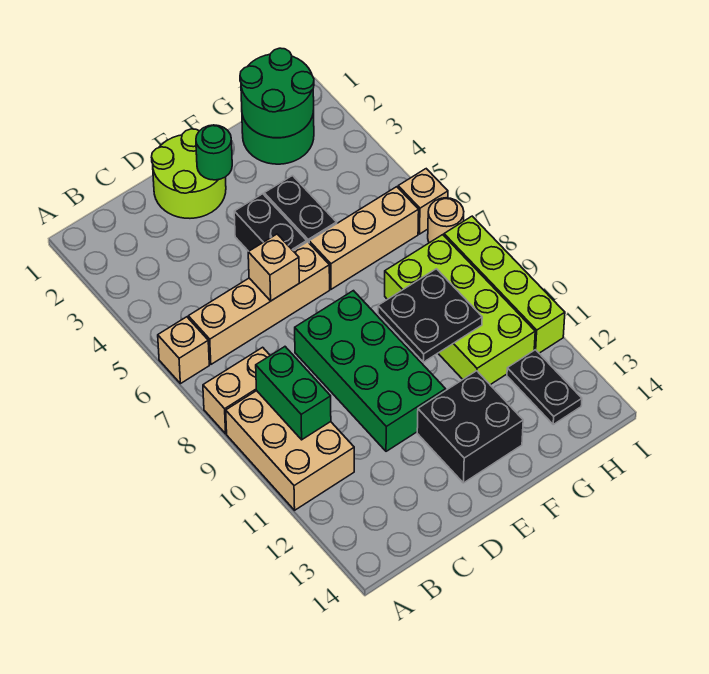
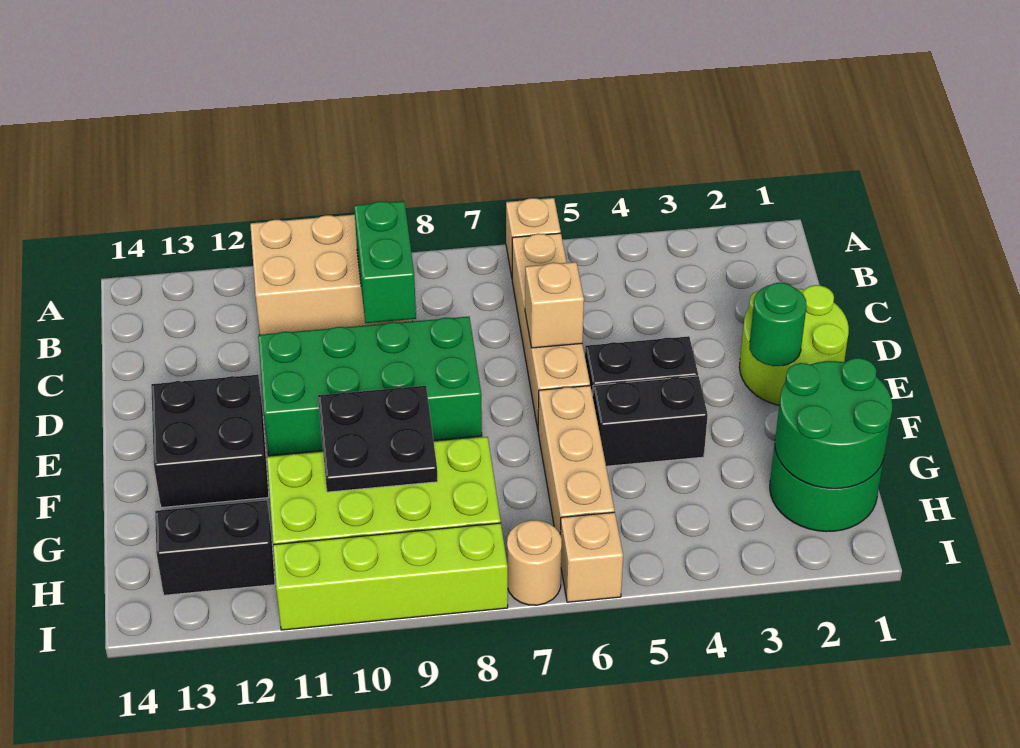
tan brick A8:B8 level 1 -> none
green brick B9:B10 level 2 -> green brick B9:C9 level 2
black plate H12:H13 level 1 -> black brick H12:H13 level 1

